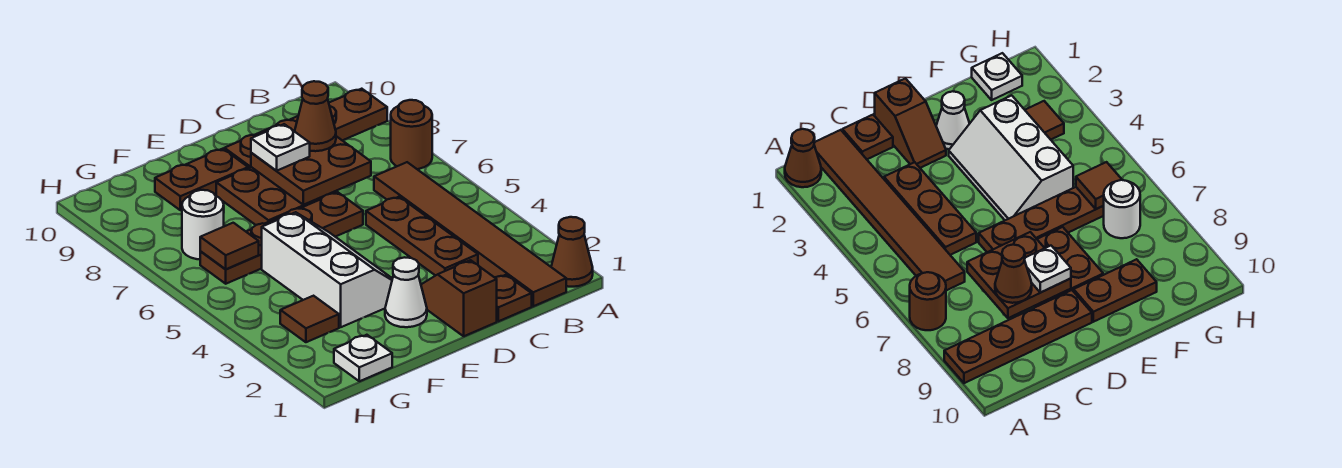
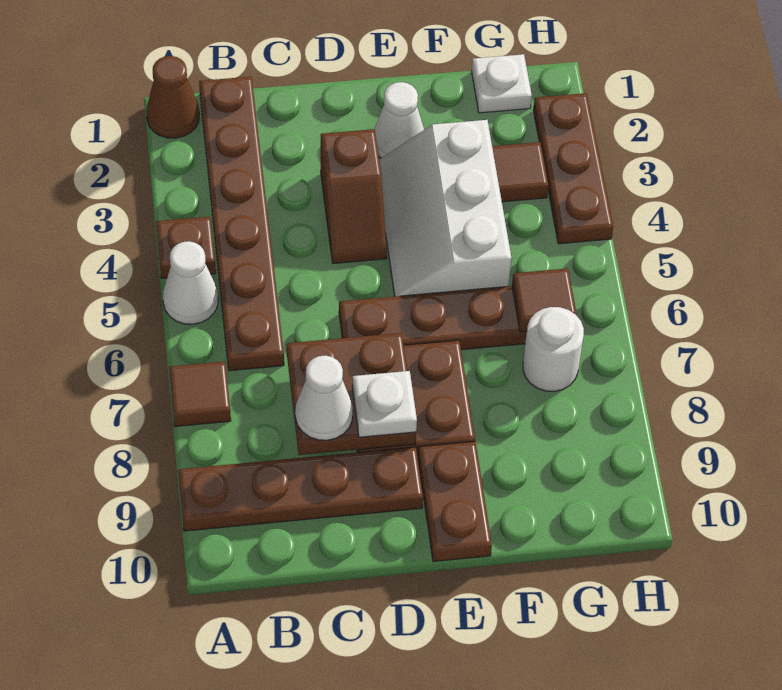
none -> white cone A5 level 1
brown round brick A7 level 1 -> brown tile A7 level 1
brown tile B1:B6 level 1 -> brown plate B1:B6 level 1
brown plate C1 level 1 -> brown plate A4 level 1
brown plate C3:C5 level 1 -> brown plate H2:H4 level 1
brown cone C8 level 3 -> white cone C8 level 3
brown slope D1:D2 level 1 top 1 -> brown slope D3:D4 level 1 top 3
brown plate E9:F9 level 1 -> brown plate E9:E10 level 1

